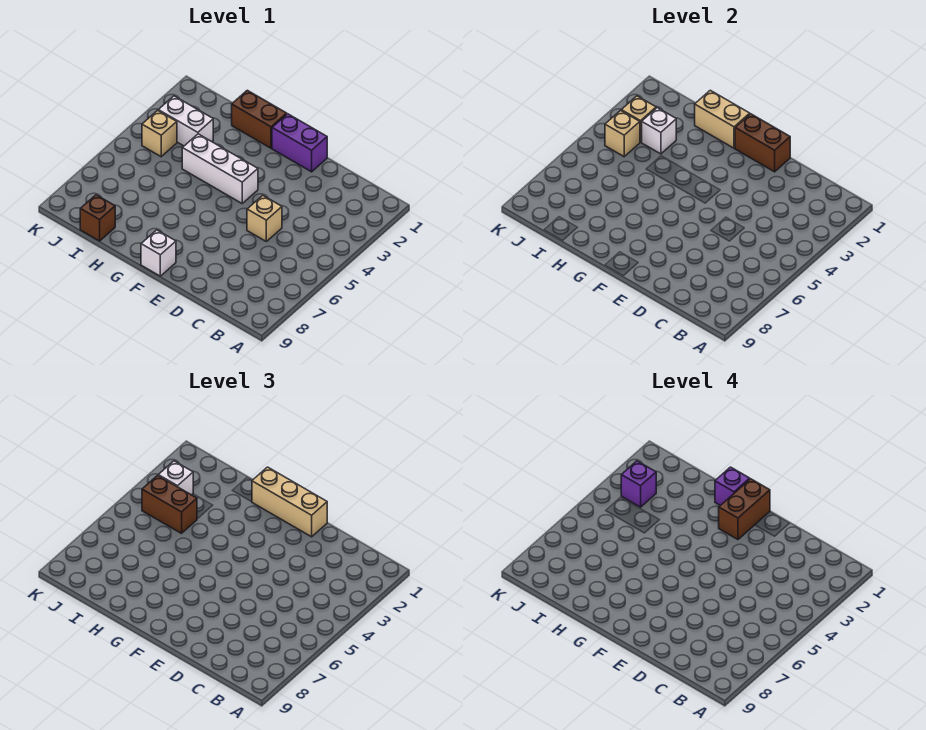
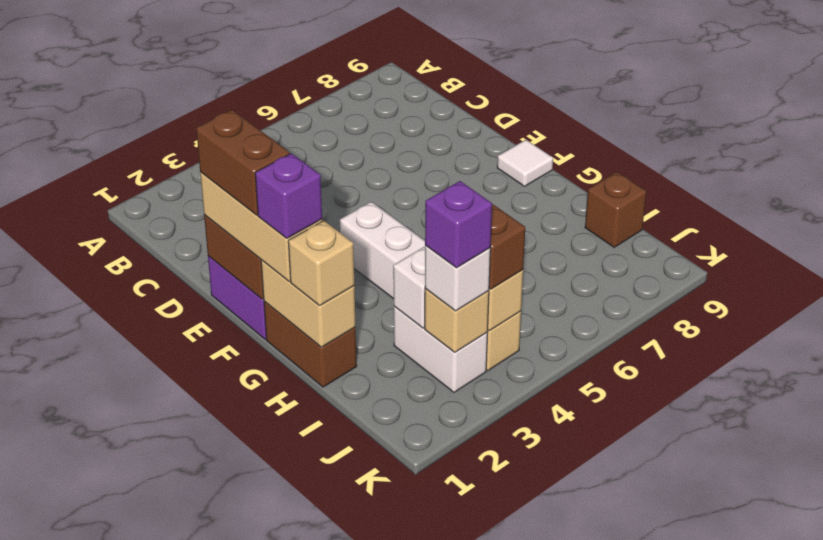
tan brick D5 level 1 -> tan brick H1 level 3
brown brick F1:F2 level 4 -> brown brick E1:F1 level 4
white brick F9 level 1 -> white tile F9 level 1

